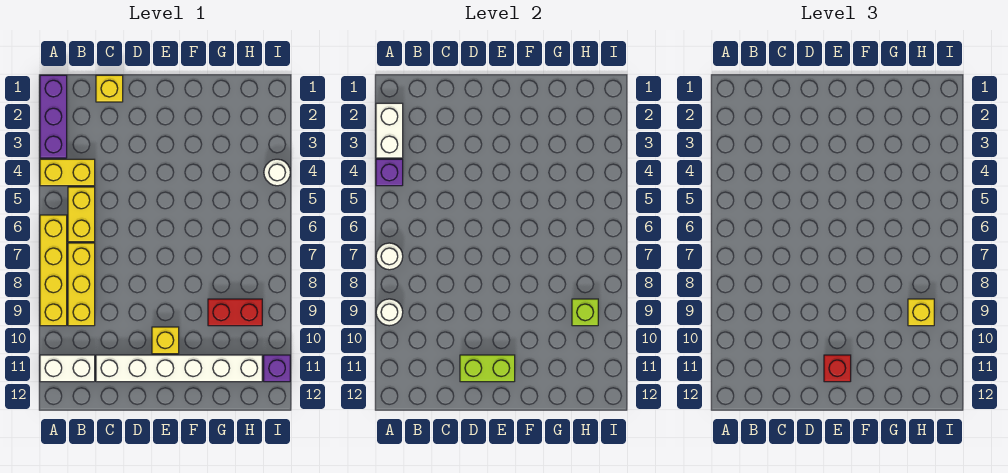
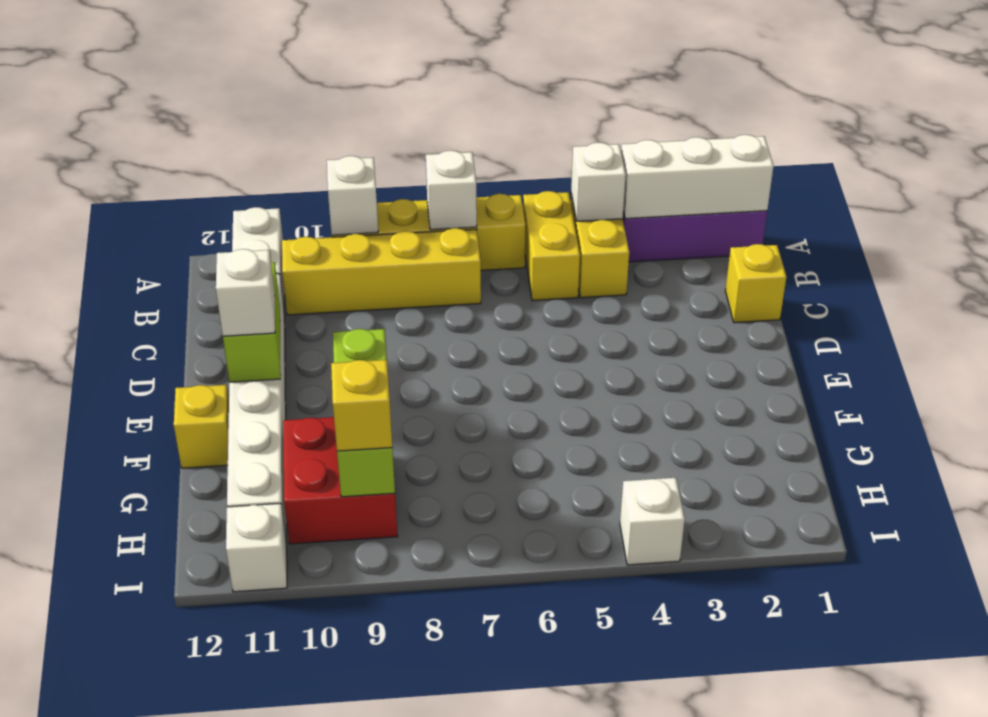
white brick A2:A3 level 2 -> white brick A1:A3 level 2
purple brick A4 level 2 -> white brick A4 level 2
white round brick A7 level 2 -> white brick A7 level 2
white round brick A9 level 2 -> white brick A9 level 2
yellow brick B5:B6 level 1 -> yellow brick A5:B5 level 1
yellow brick B7:B9 level 1 -> yellow brick B7:B10 level 1
yellow brick E10 level 1 -> yellow brick F12 level 1
red brick E11 level 3 -> white brick E11 level 3
red brick G9:H9 level 1 -> red brick G9:H10 level 1
lime brick H9 level 2 -> lime brick F9:H9 level 2
white round brick I4 level 1 -> white brick I4 level 1
purple brick I11 level 1 -> white brick I11 level 1

